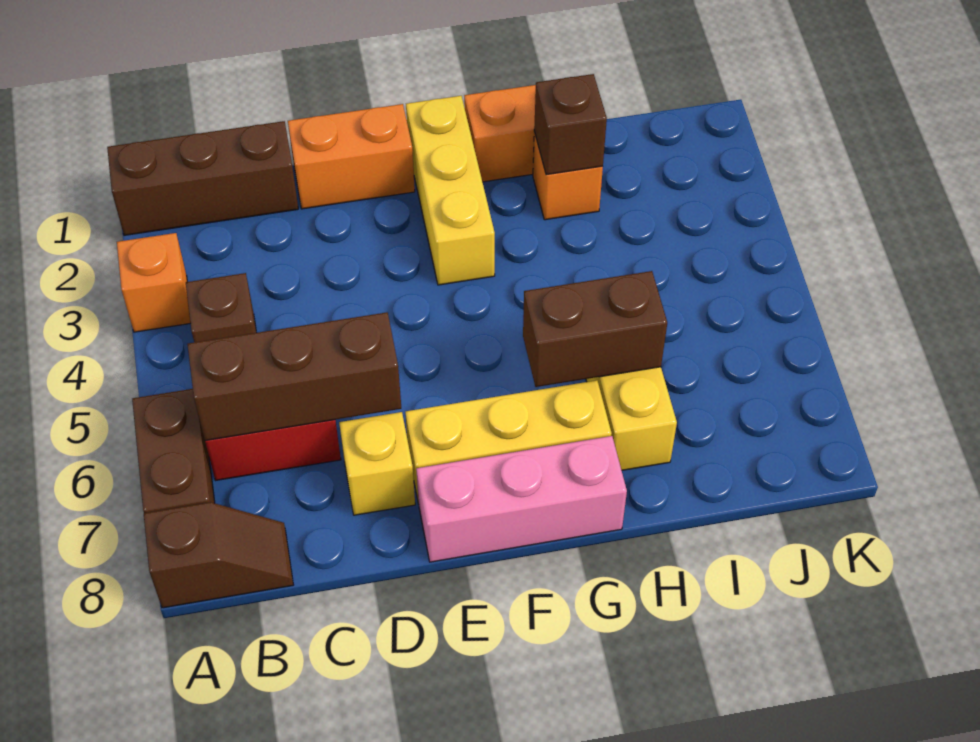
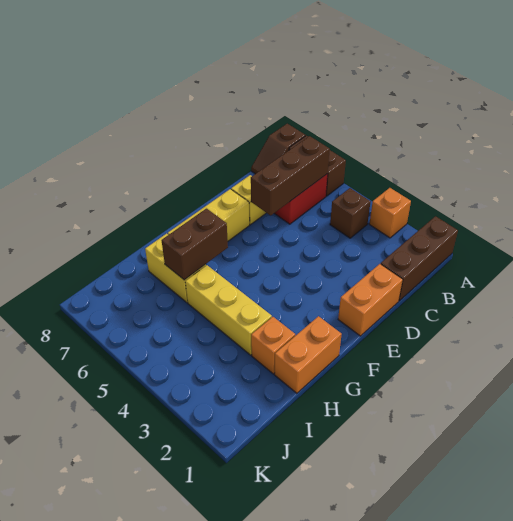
pink brick E8:G8 level 1 -> none
yellow brick F1:F3 level 1 -> yellow brick H3:H5 level 1
brown brick H2 level 2 -> none

